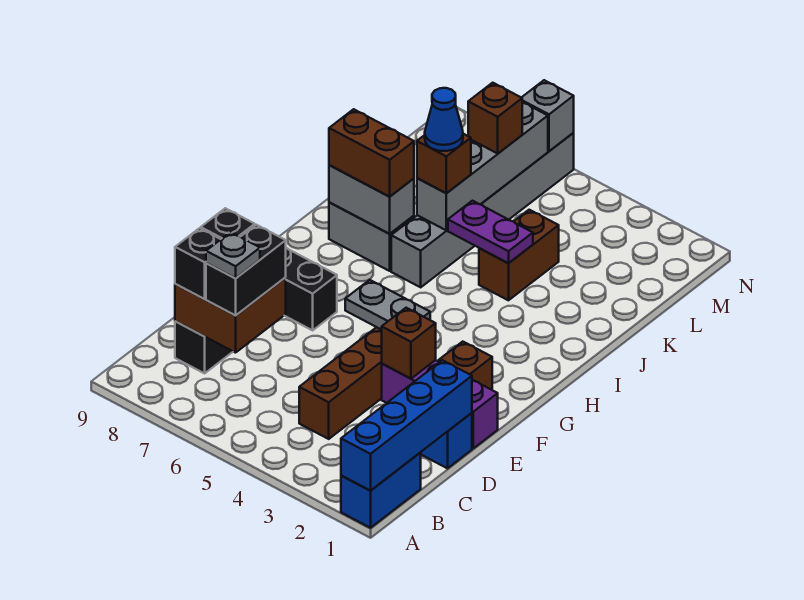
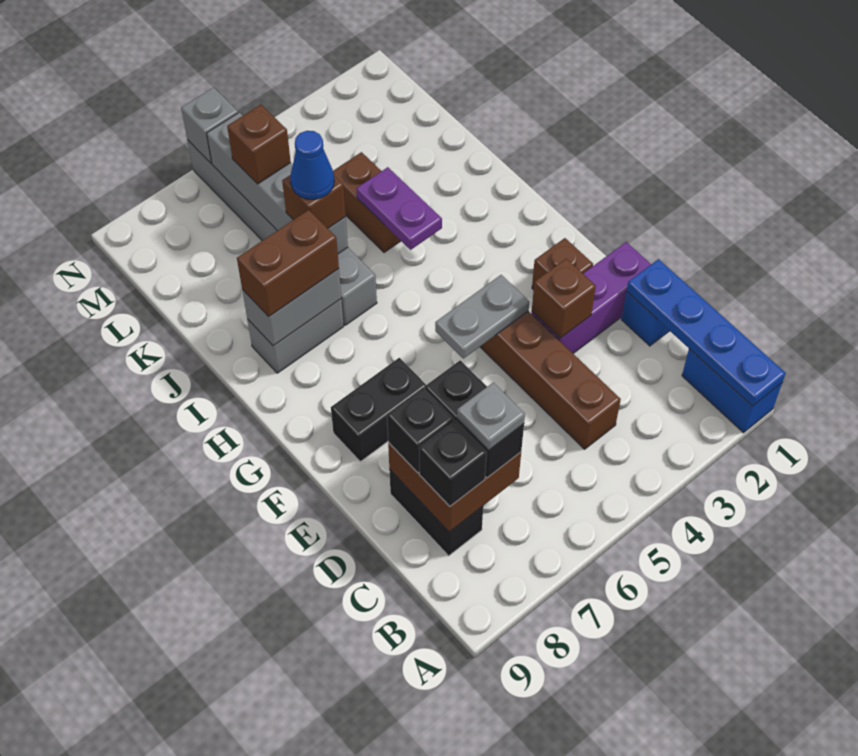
blue brick A1:D1 level 2 -> blue plate A1:D1 level 2
purple plate J4:J5 level 2 -> purple plate I4:J4 level 2

